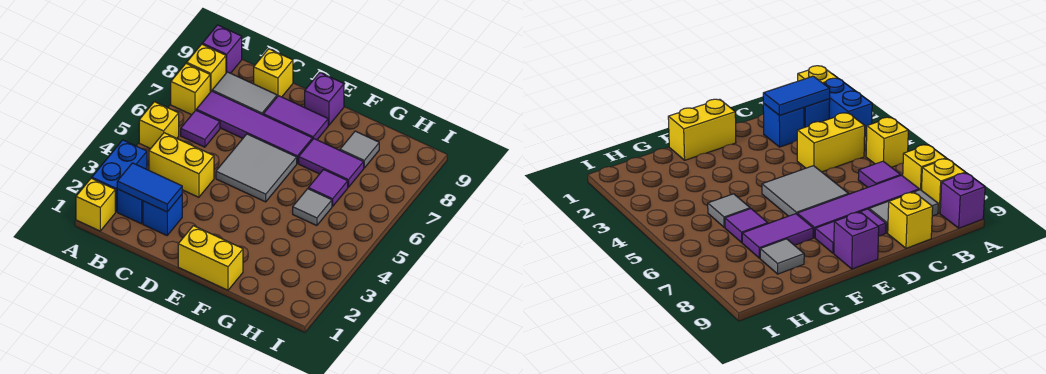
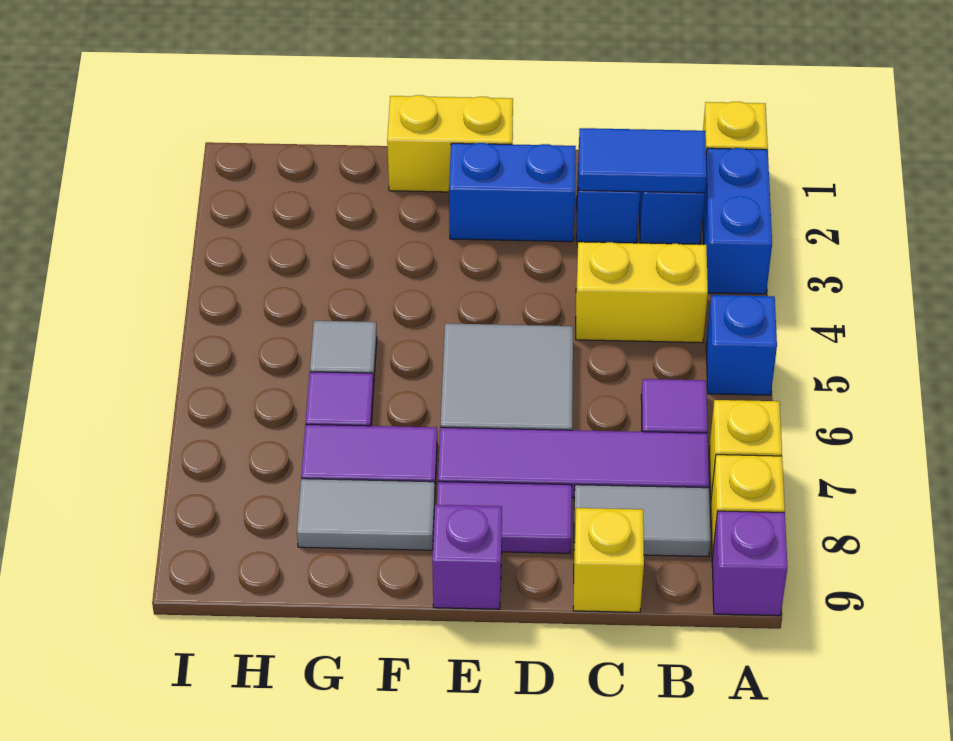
yellow brick A5 level 1 -> blue brick A5 level 1
none -> blue brick D2:E2 level 1
grey tile G8 level 1 -> grey tile F8:G8 level 1

